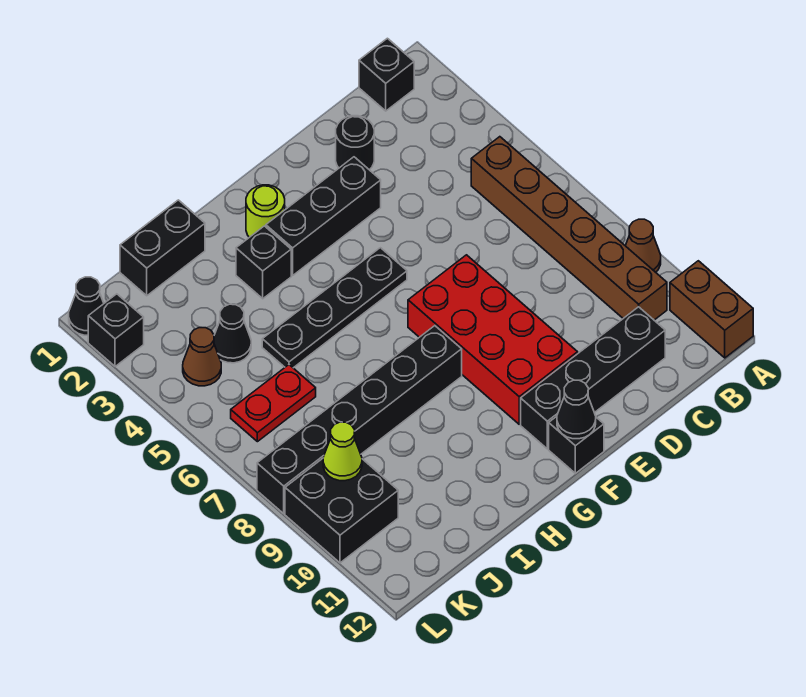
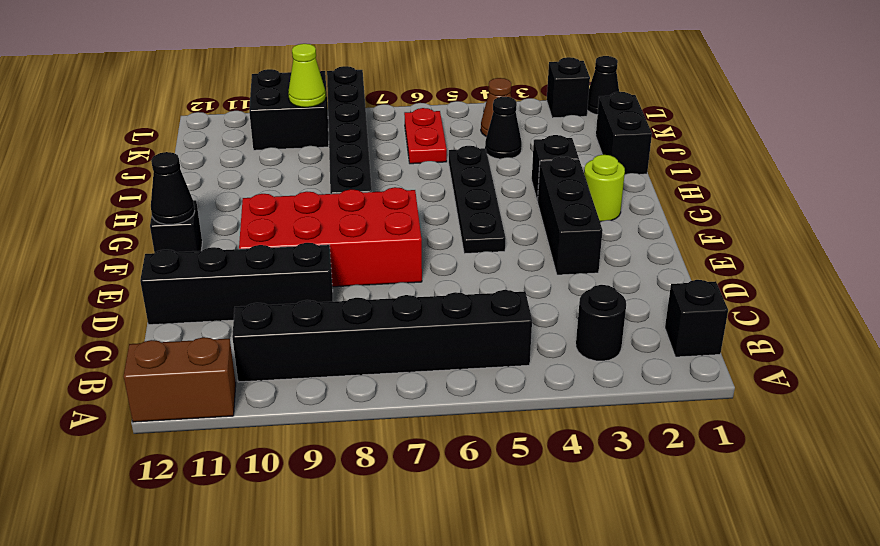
brown cone A9 level 1 -> none
brown brick B5:B10 level 1 -> black brick B5:B10 level 1
black brick C11:F11 level 1 -> black brick D9:D12 level 1
black round brick D2 level 1 -> black round brick B3 level 1

